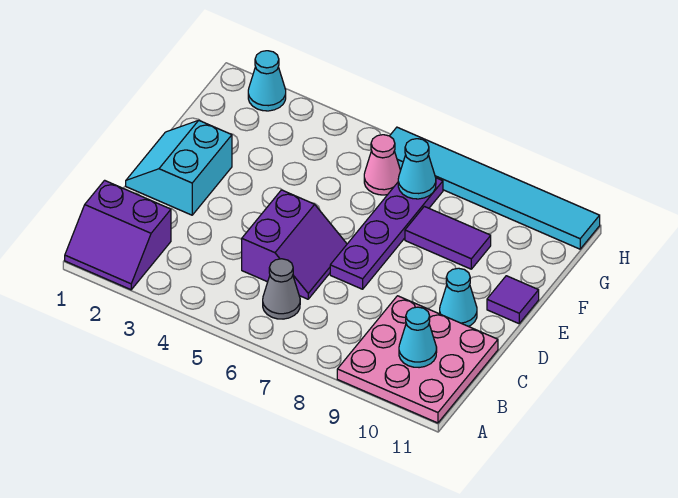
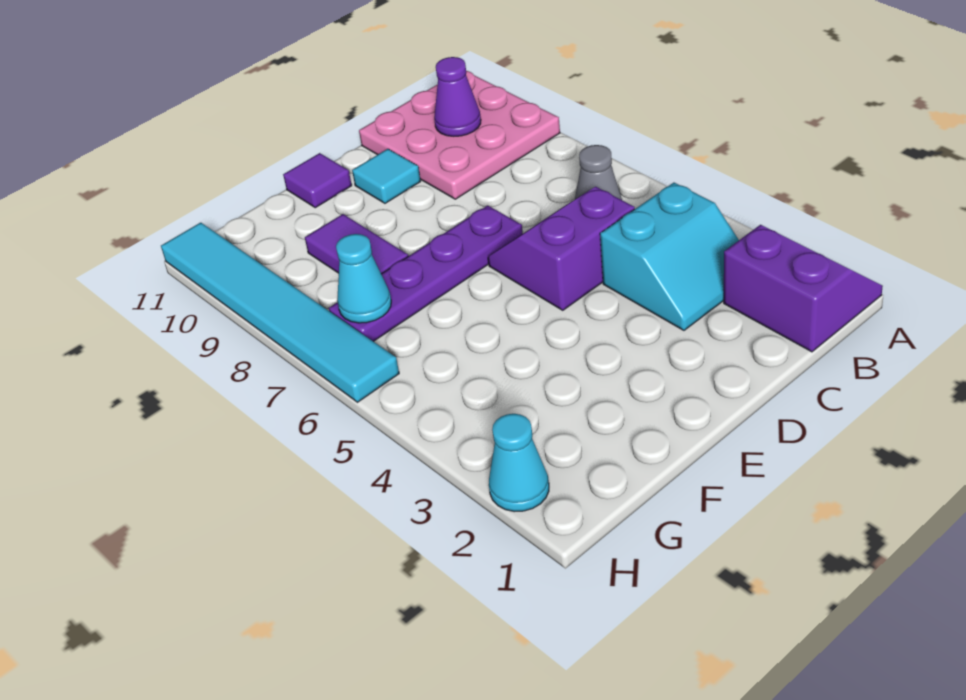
cyan cone B10 level 2 -> purple cone B10 level 2
cyan slope D1:E2 level 1 top 2 -> cyan slope B3:C4 level 1 top 4
cyan cone D10 level 1 -> cyan tile D10 level 1
pink cone G6 level 1 -> none

